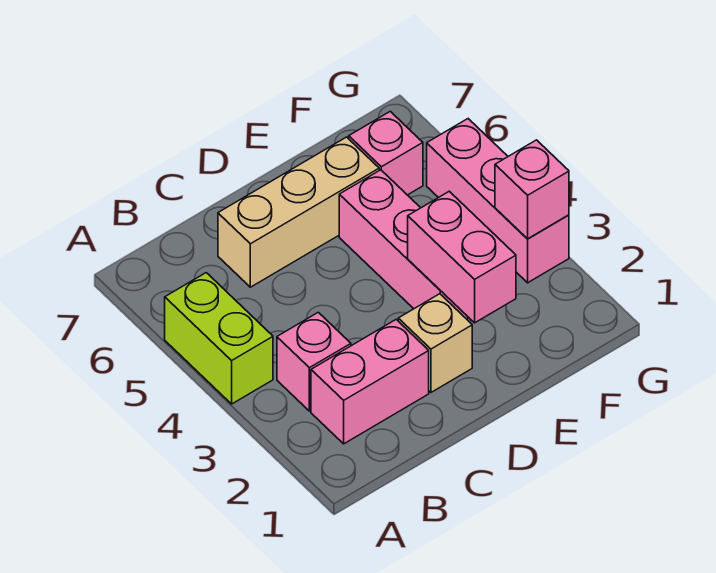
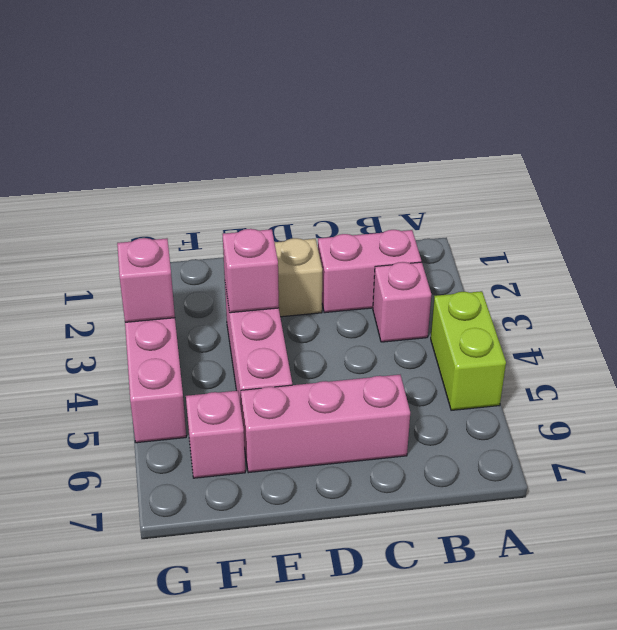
tan brick C6:E6 level 1 -> pink brick C6:E6 level 1
pink brick E2:E3 level 2 -> pink brick E3 level 2

